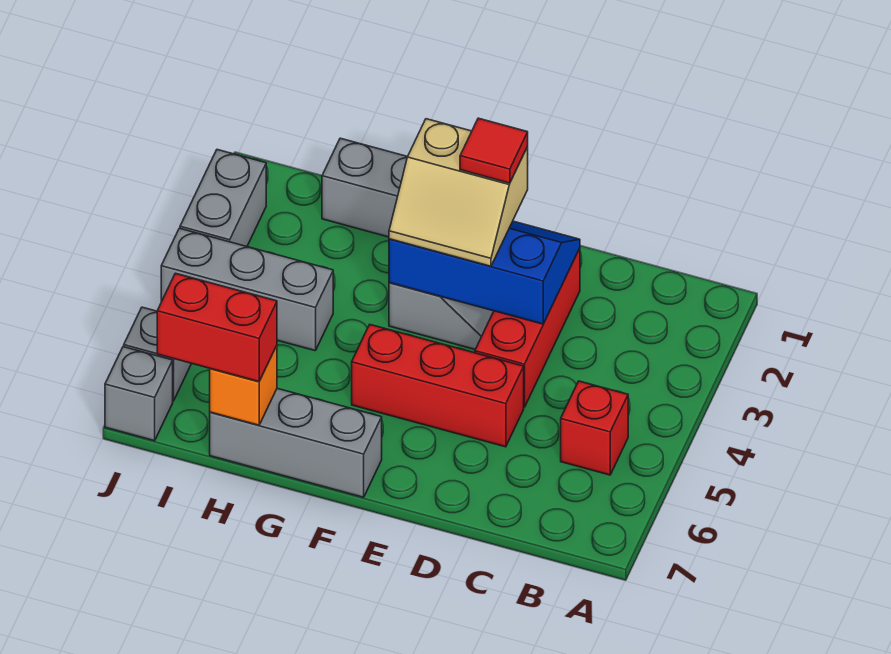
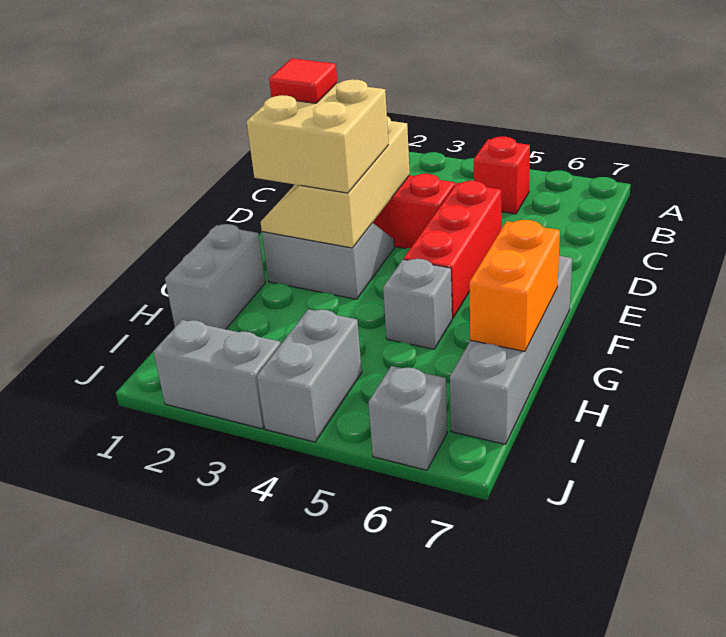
blue slope D2:F3 level 2 top 3 -> tan slope D2:F3 level 2 top 3
tan slope E2:F3 level 3 top 2 -> tan brick E2:F3 level 3
grey brick F7:H7 level 1 -> grey brick F7:I7 level 1
grey brick H4:J4 level 1 -> grey brick I4:J4 level 1
orange brick H7 level 2 -> orange brick G7:H7 level 2
red brick H7:I7 level 3 -> none
grey brick J7 level 1 -> grey brick G5 level 1

